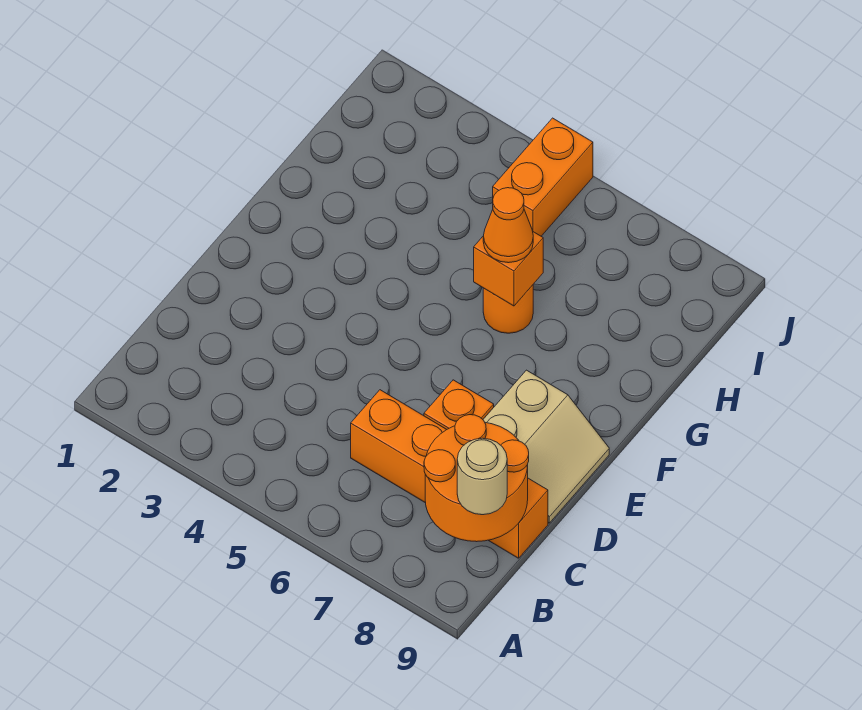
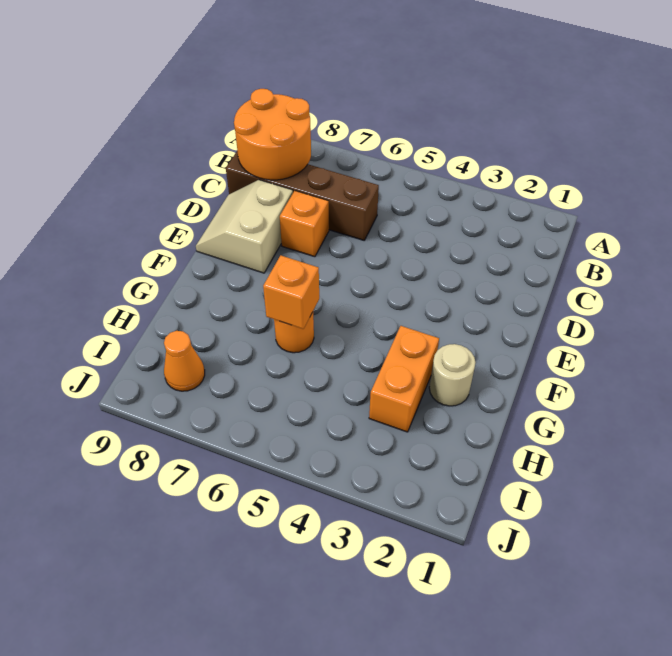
tan round brick B9 level 3 -> tan round brick G2 level 1
orange brick C6:C9 level 1 -> brown brick C6:C9 level 1
orange cone G6 level 3 -> orange cone I8 level 1
orange brick I5:J5 level 1 -> orange brick G3:H3 level 1

